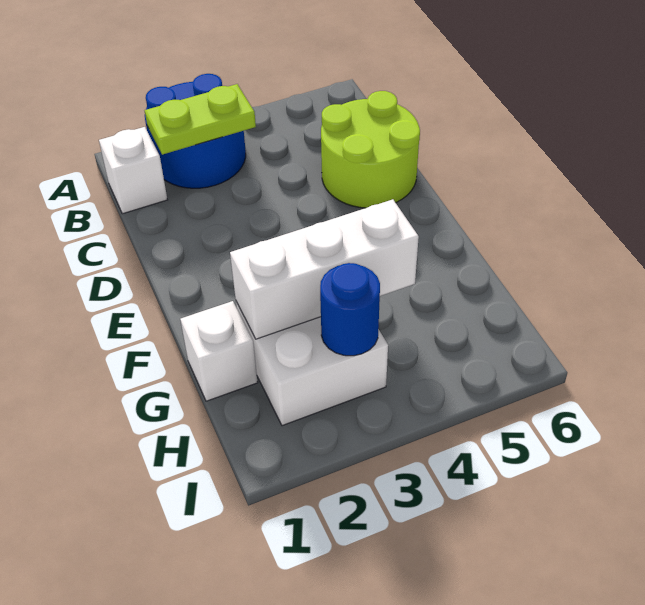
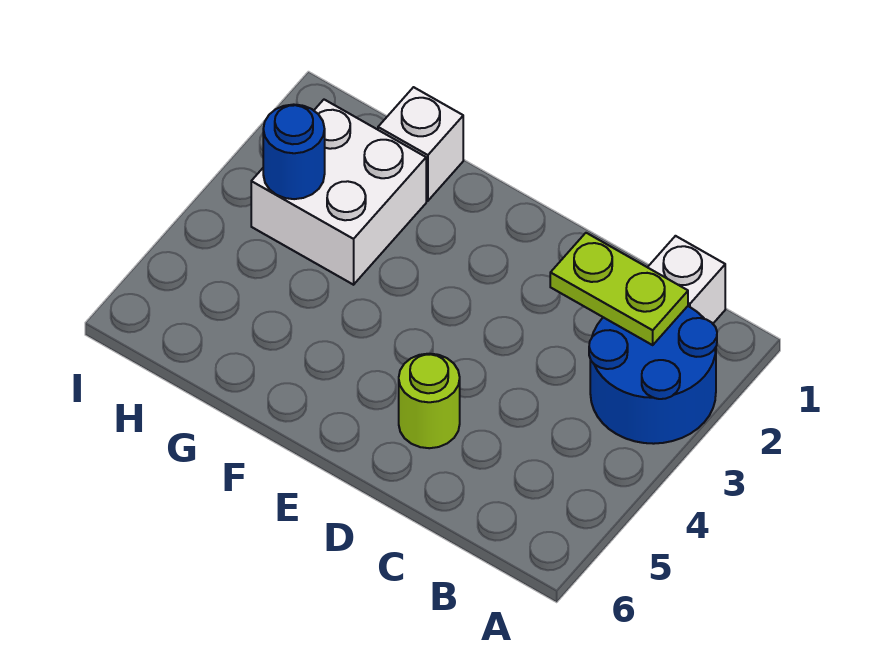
lime plate B2:B3 level 2 -> lime plate B2:C2 level 2
lime round brick C5:D6 level 1 -> lime round brick D5 level 1
white brick G2:G4 level 2 -> none

